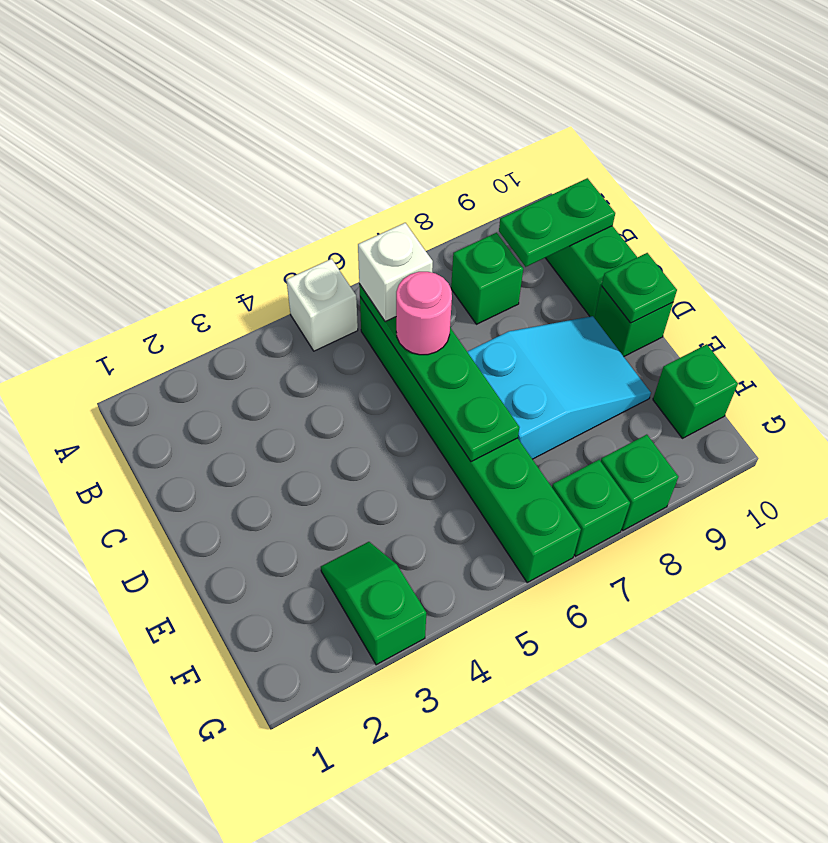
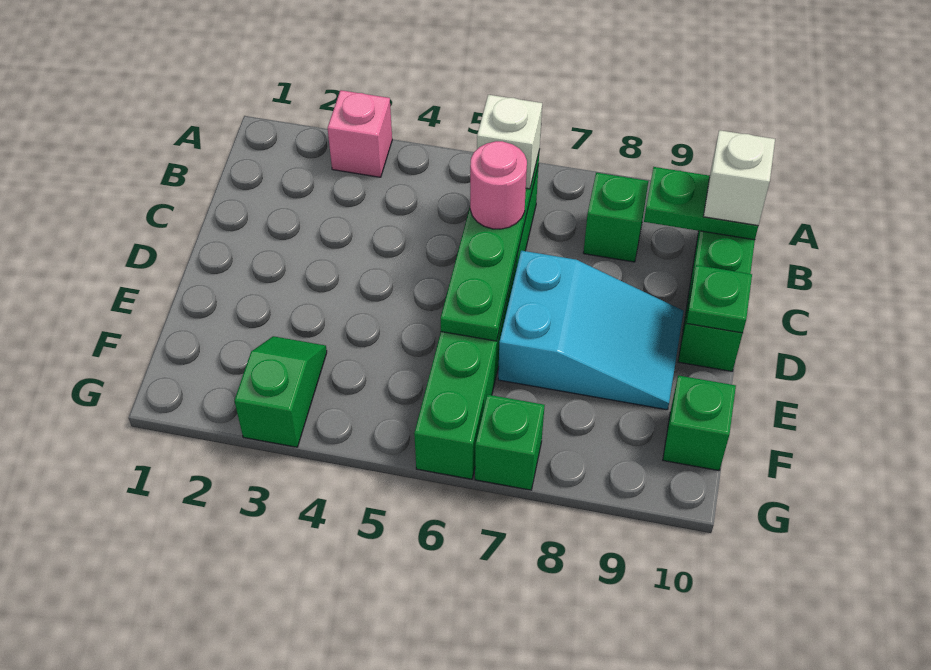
none -> pink brick A3 level 1
white brick A5 level 1 -> white brick B10 level 3
green brick G8 level 1 -> none

